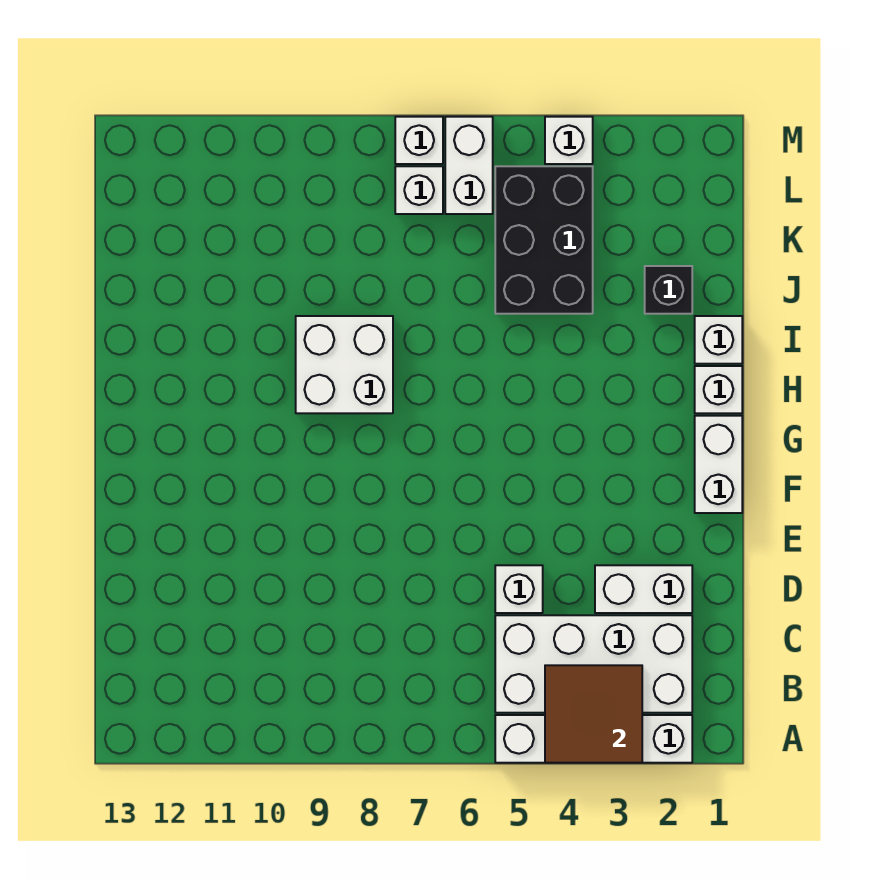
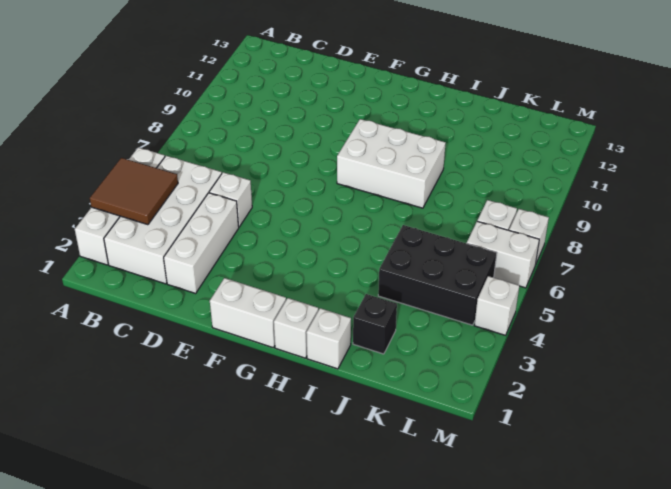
white brick D2:D3 level 1 -> white brick D2:D4 level 1
white brick H8:I9 level 1 -> white brick G8:I9 level 1

